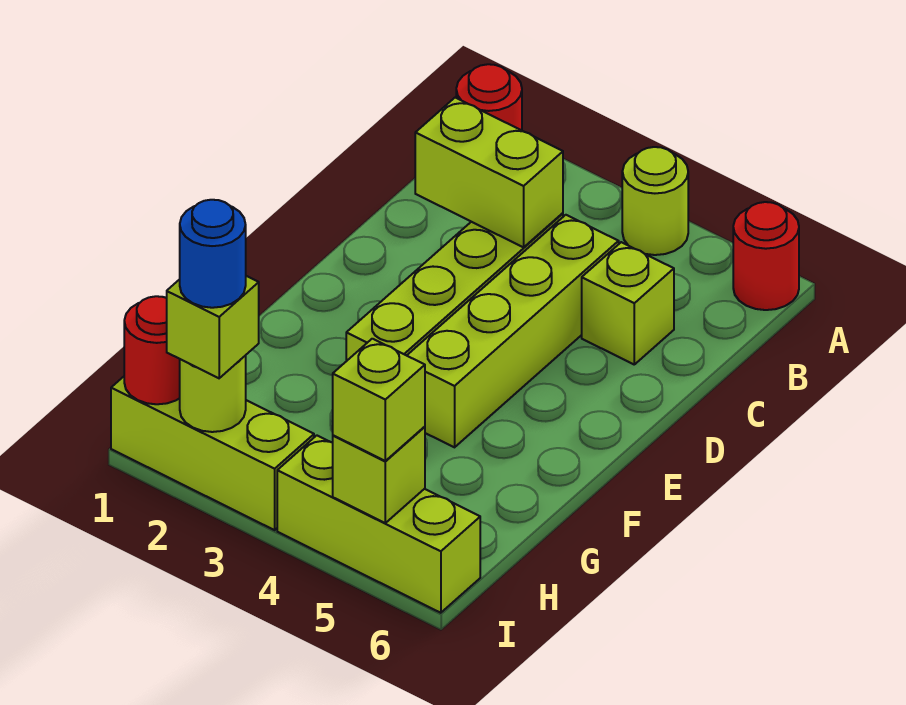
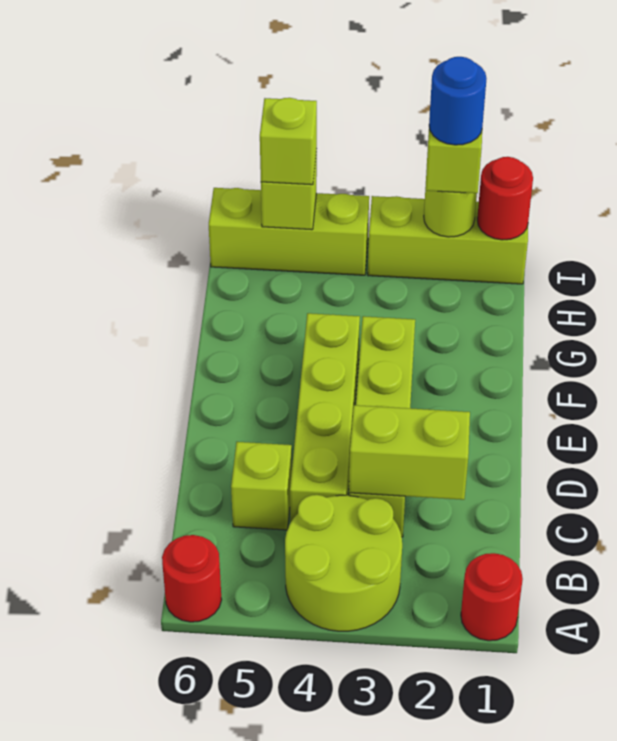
lime round brick A4 level 1 -> lime round brick A3:B4 level 1

